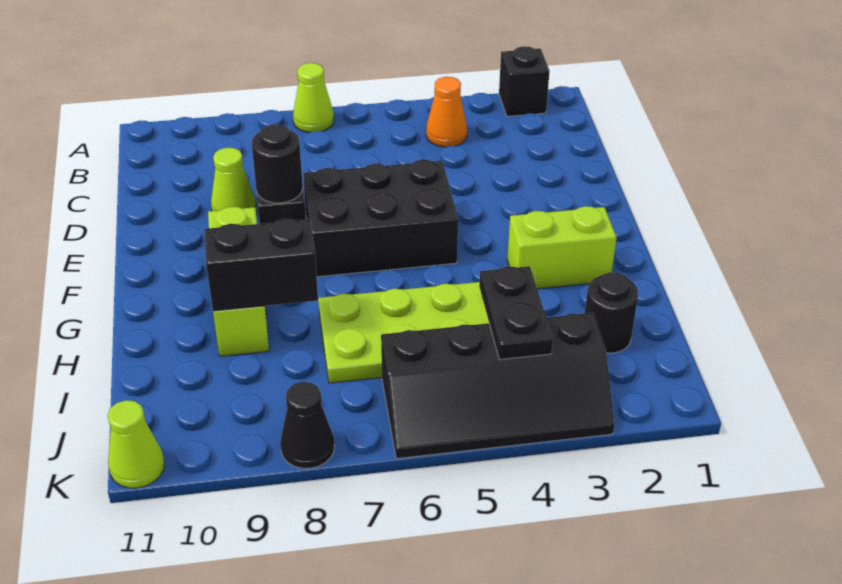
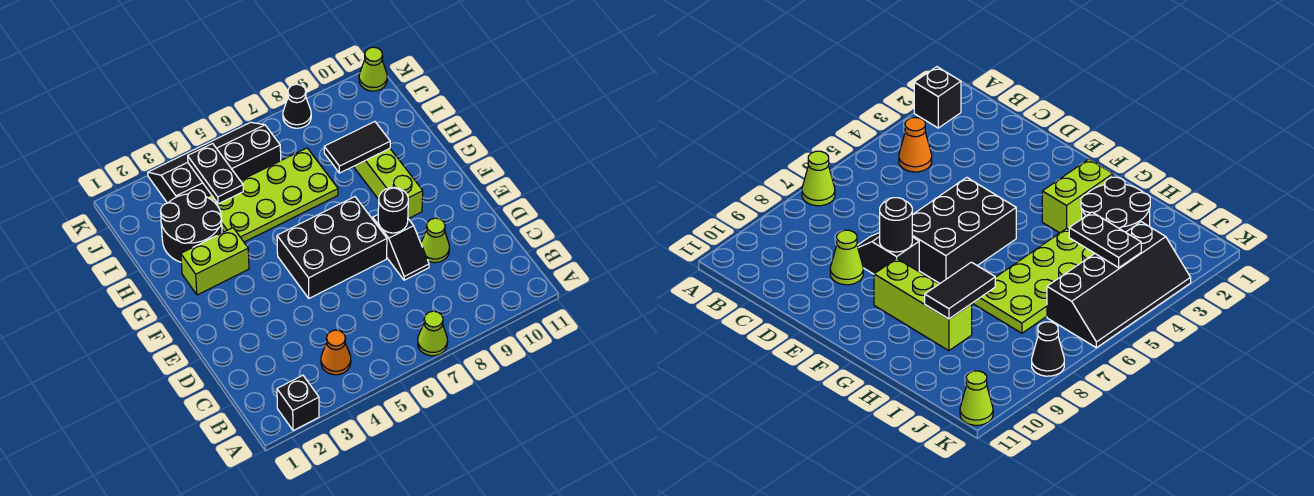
black brick H8:H9 level 2 -> black tile H8:H9 level 2
black round brick I2 level 1 -> black round brick H2:I3 level 1

